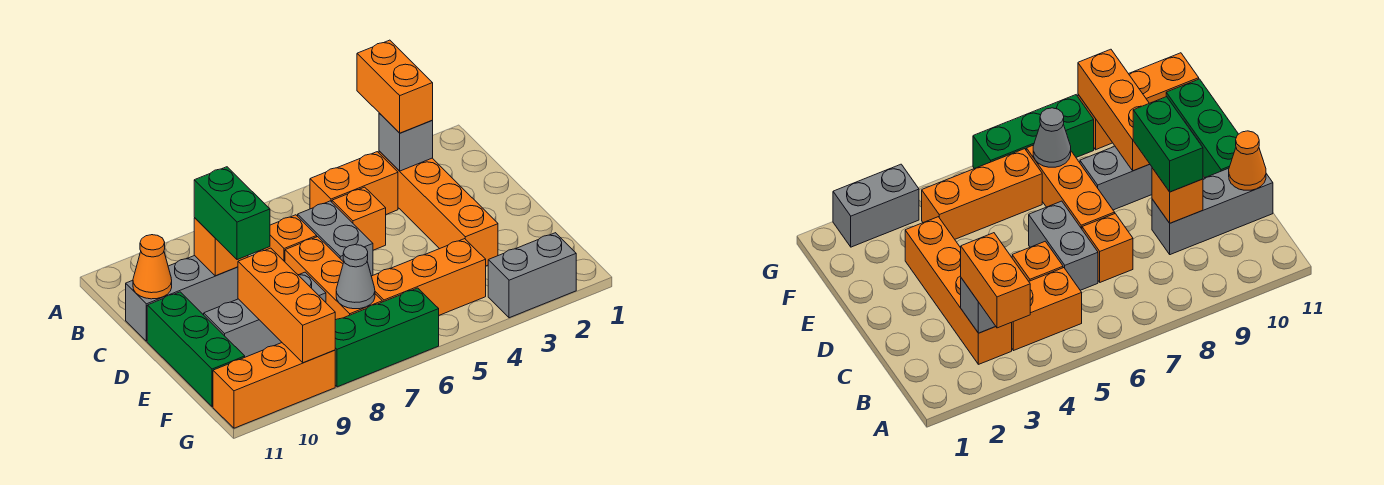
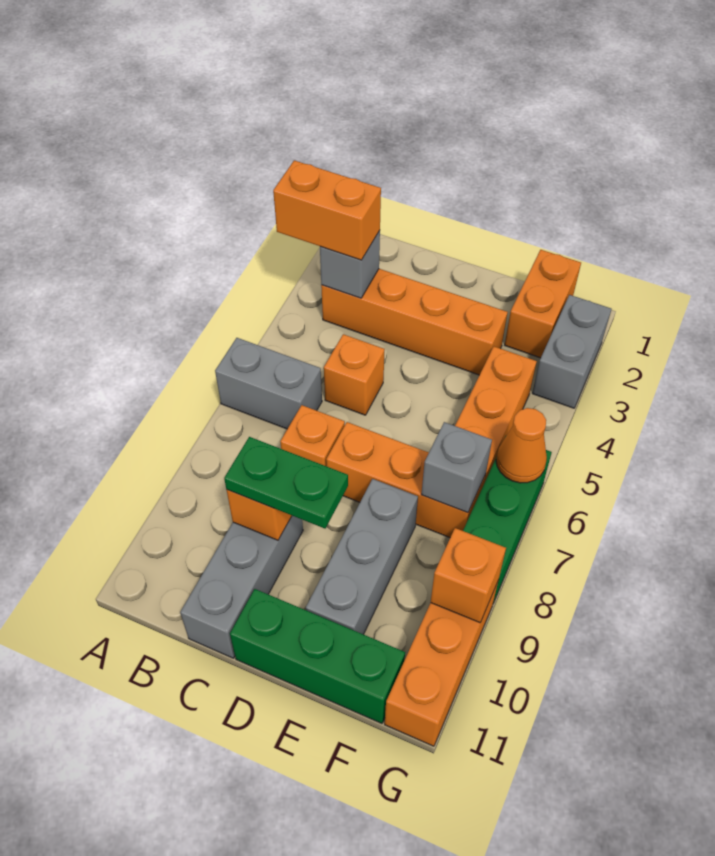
orange brick B4:B5 level 1 -> orange brick F1:F2 level 1
grey brick C6:D6 level 1 -> grey brick A6:B6 level 1
green brick C9:D9 level 3 -> green plate C9:D9 level 3
orange cone C11 level 2 -> orange cone G6 level 2
orange brick E9:G9 level 2 -> orange brick G9 level 2
grey cone F7 level 2 -> grey brick F7 level 2

